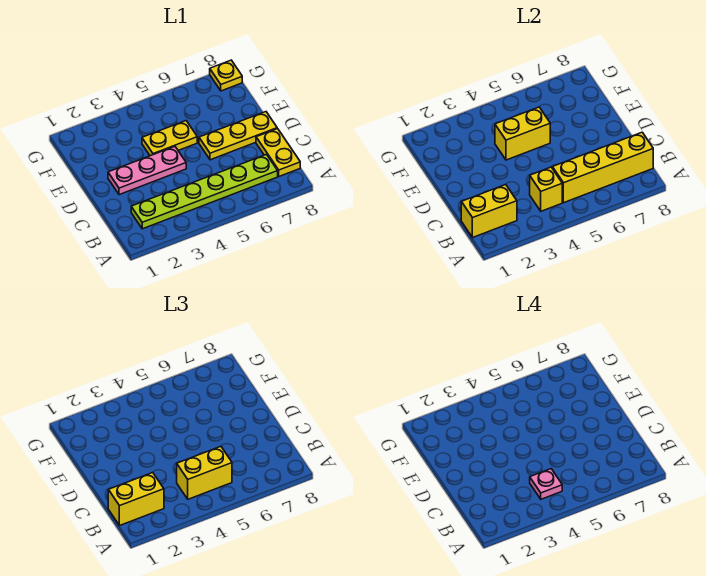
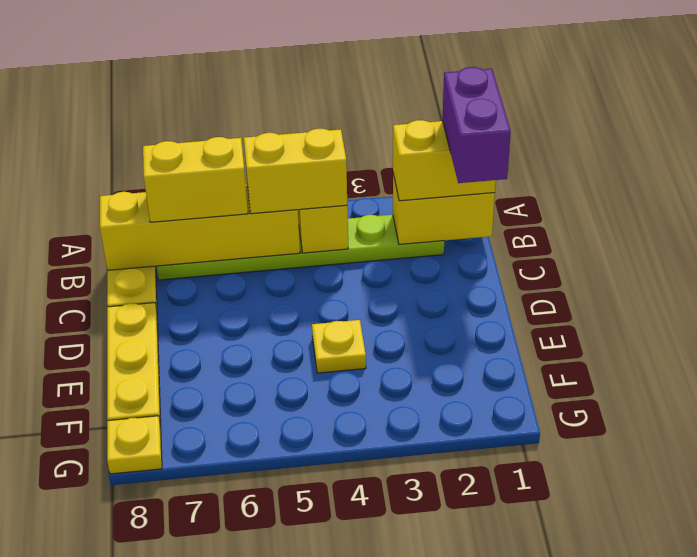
none -> purple brick B1:C1 level 4
pink plate B4 level 4 -> none
pink plate D2:D4 level 1 -> none
yellow plate D6:D8 level 1 -> yellow plate D8:F8 level 1
yellow plate E4:E5 level 1 -> yellow plate E4 level 1
yellow brick E4:E5 level 2 -> yellow brick B6:B7 level 3

